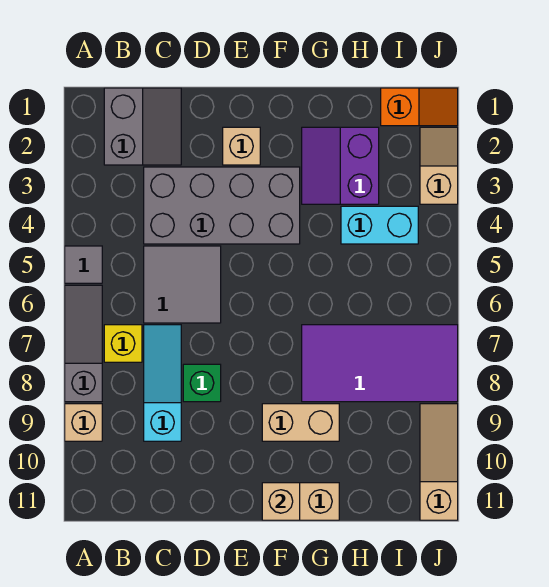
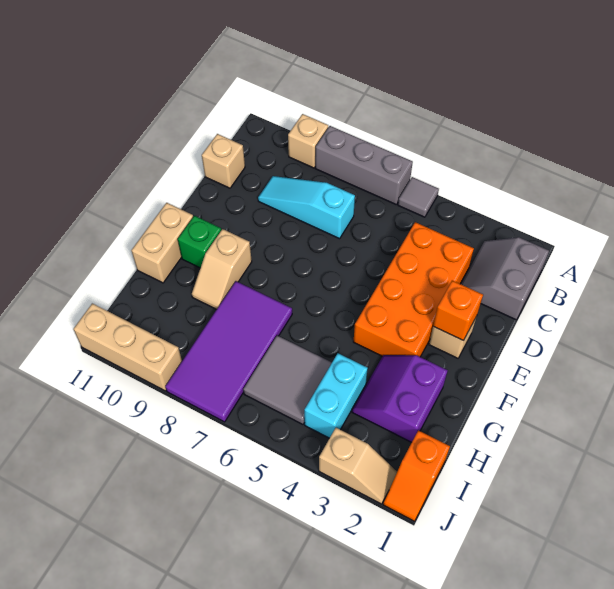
grey slope A6:A8 level 1 top 8 -> grey brick A6:A8 level 1
grey slope B1:C2 level 1 top B -> grey slope B1:C2 level 1 top 1
yellow brick B7 level 1 -> none
grey brick C3:F4 level 1 -> orange brick C3:F4 level 1
grey tile C5:D6 level 1 -> grey tile H5:I6 level 1
cyan slope C7:C9 level 1 top 9 -> cyan slope C7:C9 level 1 top 7
green brick D8 level 1 -> green brick F10 level 1
none -> orange brick E2 level 2
tan brick F9:G9 level 1 -> tan slope F9:G9 level 1 top F
tan brick F11 level 2 -> tan brick C11 level 1
purple slope G2:H3 level 1 top H -> purple slope G2:H3 level 1 top 2
tan slope J9:J11 level 1 top 11 -> tan brick J9:J11 level 1

